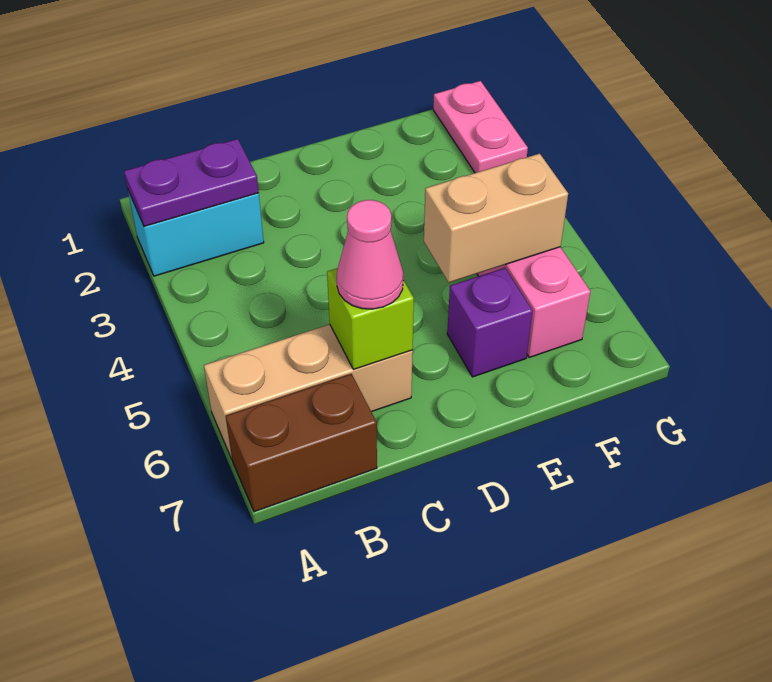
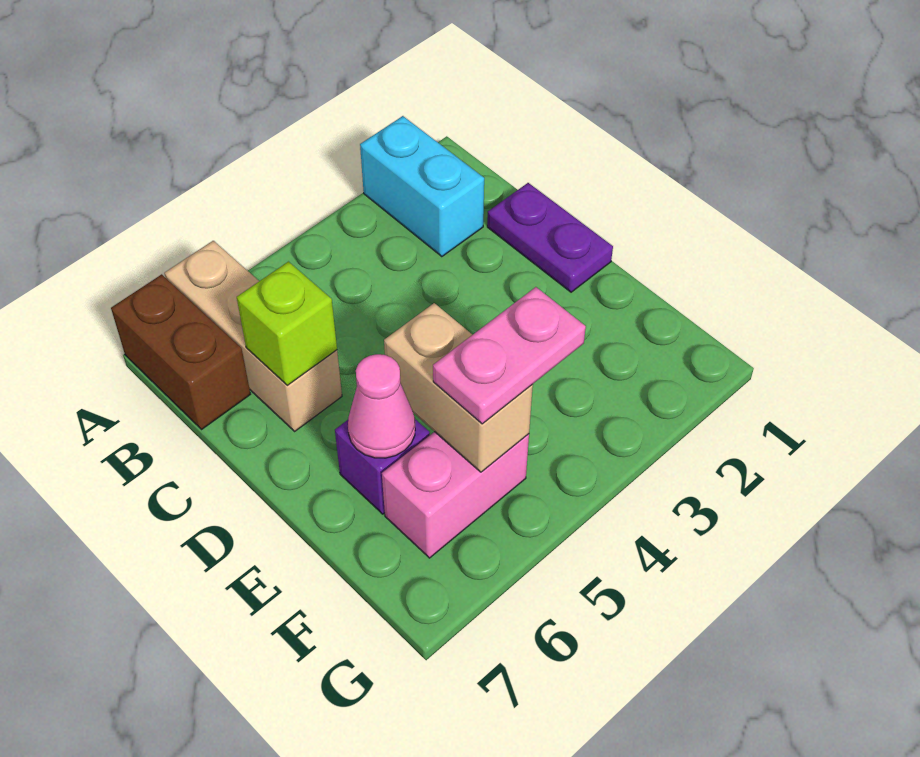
purple plate A2:B2 level 2 -> purple plate C1:D1 level 1
pink cone C6 level 3 -> pink cone E6 level 2
pink plate G1:G2 level 1 -> pink plate F4:F5 level 3

